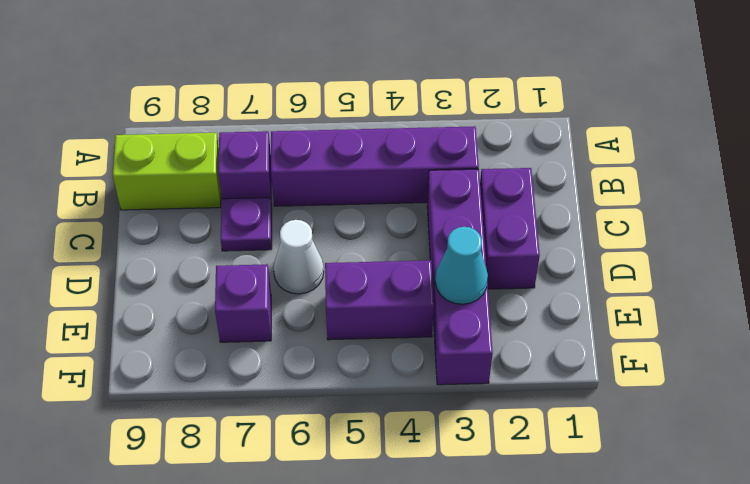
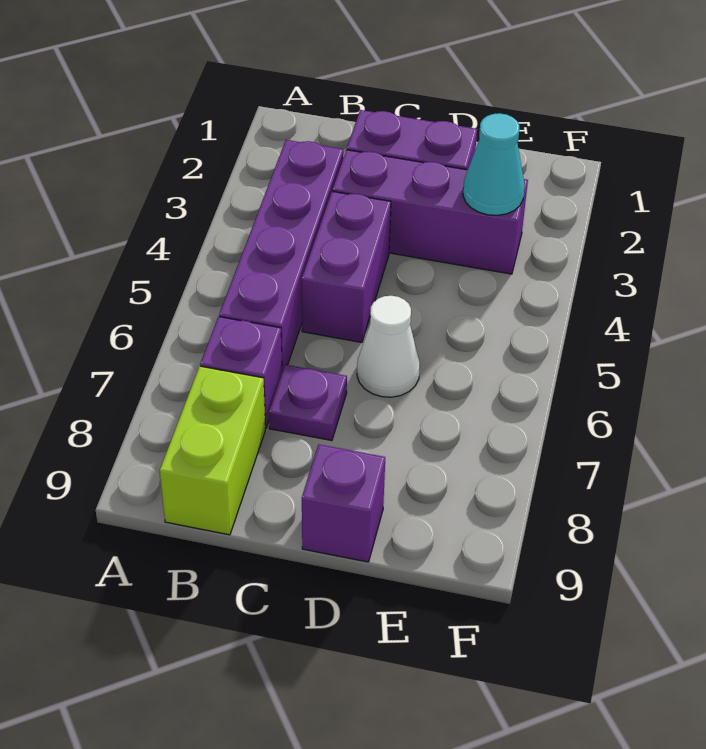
purple brick C3:F3 level 1 -> purple brick C3:E3 level 1
purple brick E4:E5 level 1 -> purple brick C4:C5 level 1
purple brick E7 level 1 -> purple brick D9 level 1

